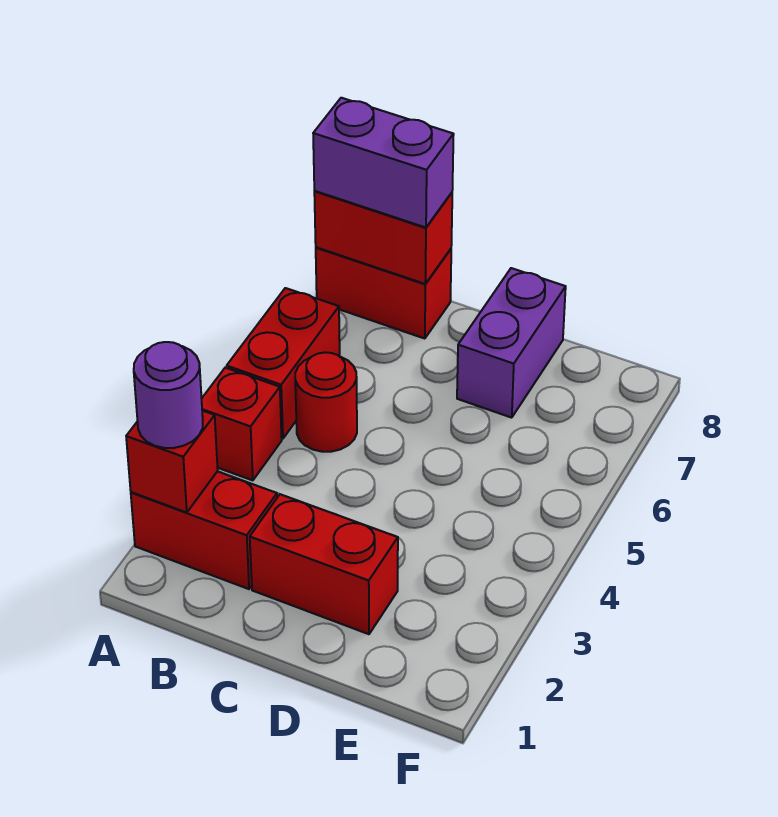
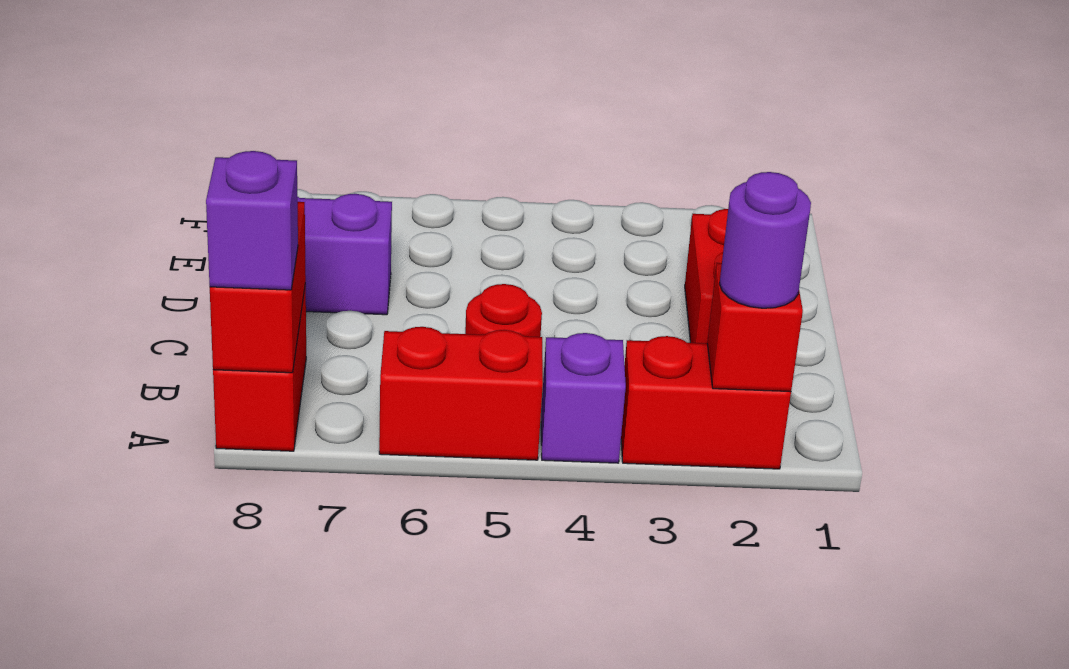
red brick A2:B2 level 1 -> red brick A2:A3 level 1
red brick A4 level 1 -> purple brick A4 level 1
purple brick A8:B8 level 3 -> purple brick A8 level 3

